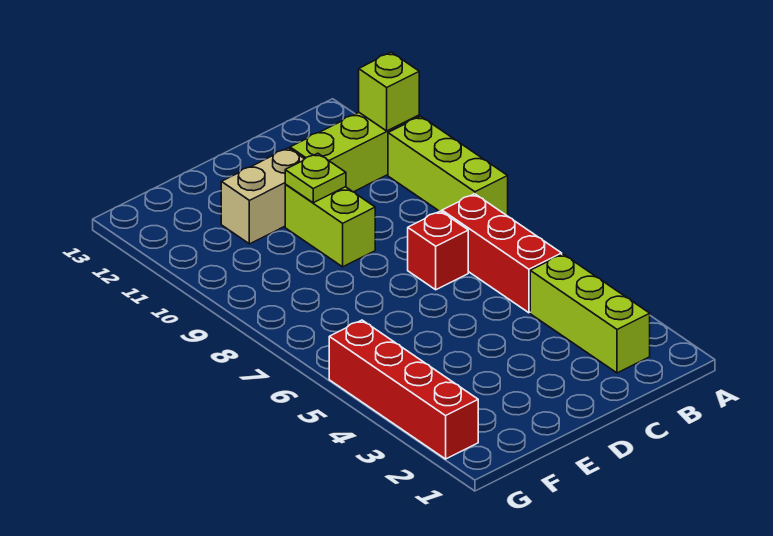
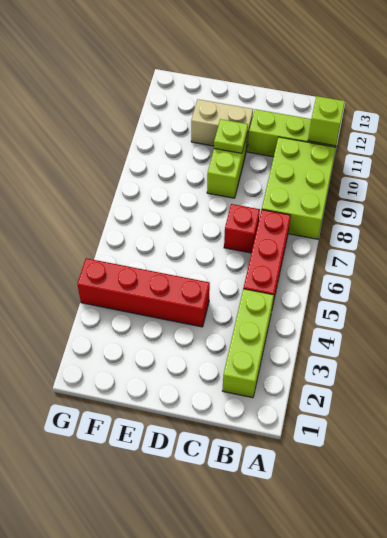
lime brick A8:A10 level 1 -> lime brick A8:B10 level 1
red brick G2:G5 level 1 -> red brick D4:G4 level 1

